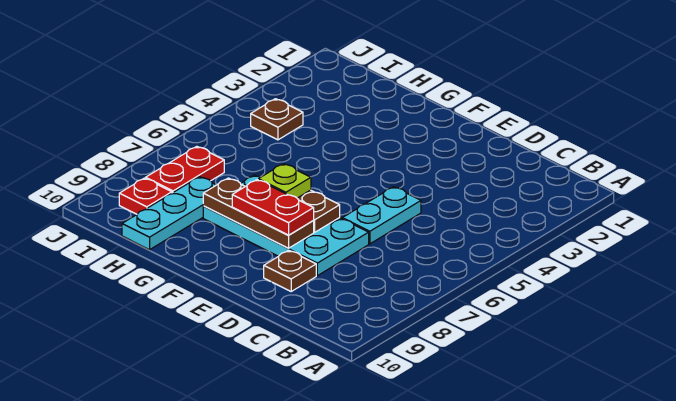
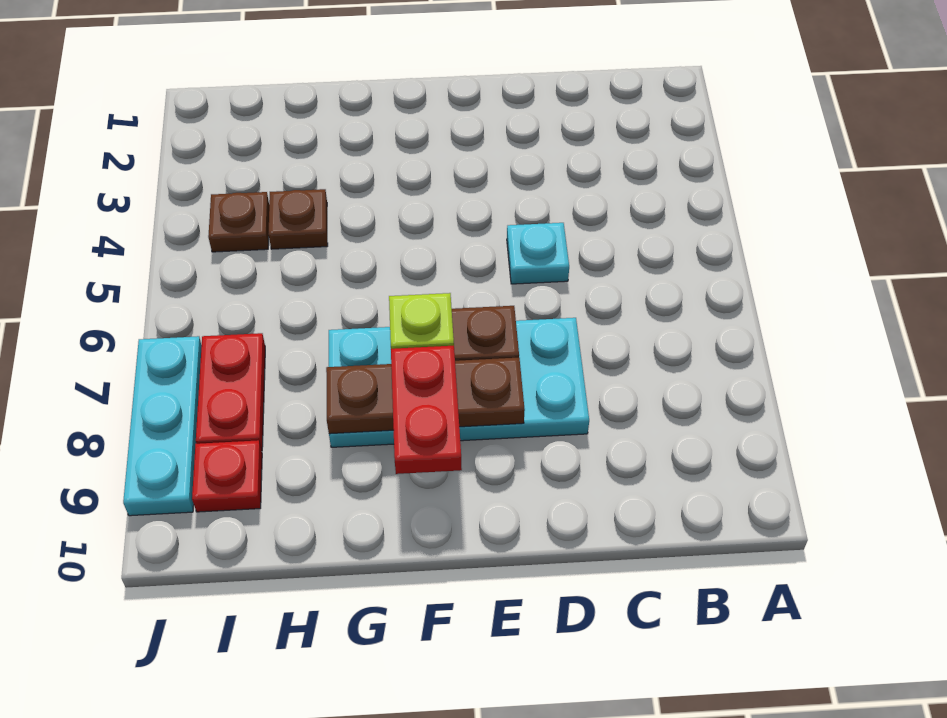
cyan plate D5:D6 level 1 -> cyan plate D5 level 1
brown plate D9 level 1 -> brown plate H4 level 1
red plate E8:F8 level 3 -> red plate F8:F9 level 3
cyan plate H8:H10 level 1 -> cyan plate J7:J9 level 1

